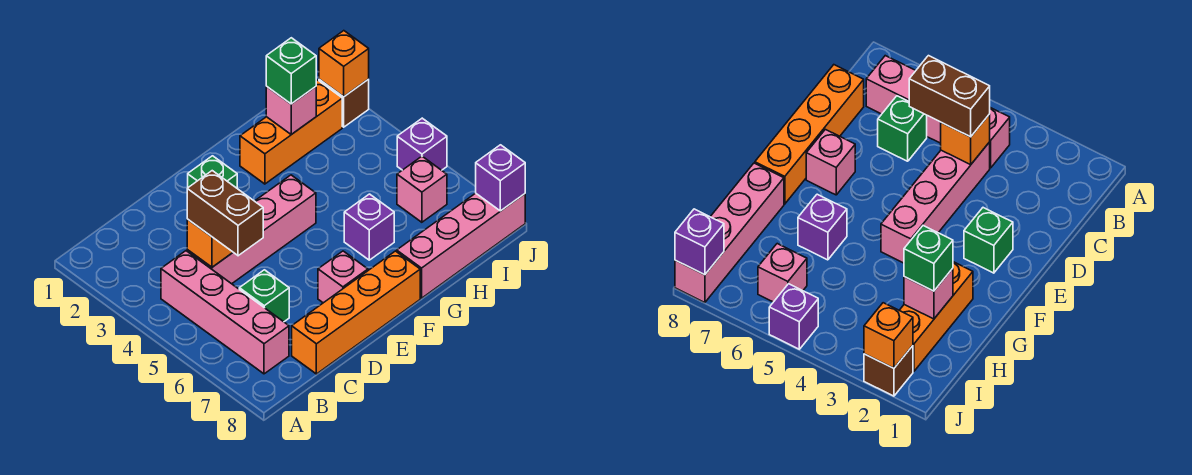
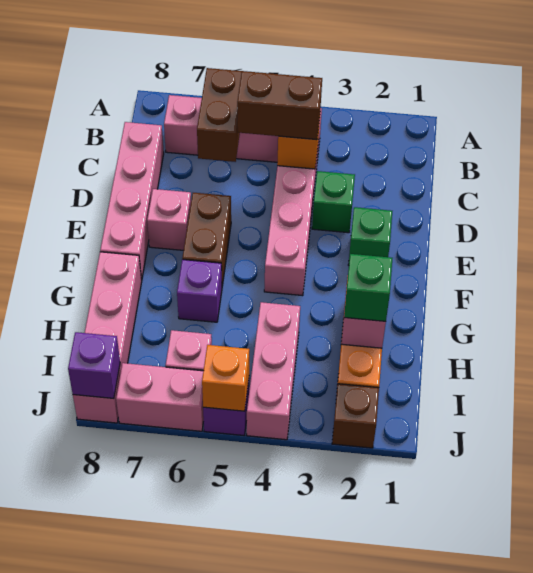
none -> brown brick B6:C6 level 2
green brick C6 level 1 -> green brick D3 level 1
orange brick C8:F8 level 1 -> pink brick C8:F8 level 1
none -> brown brick E6:F6 level 1
none -> pink brick H4:J4 level 1
orange brick J2 level 2 -> orange brick J5 level 2
none -> pink brick J6:J7 level 1

